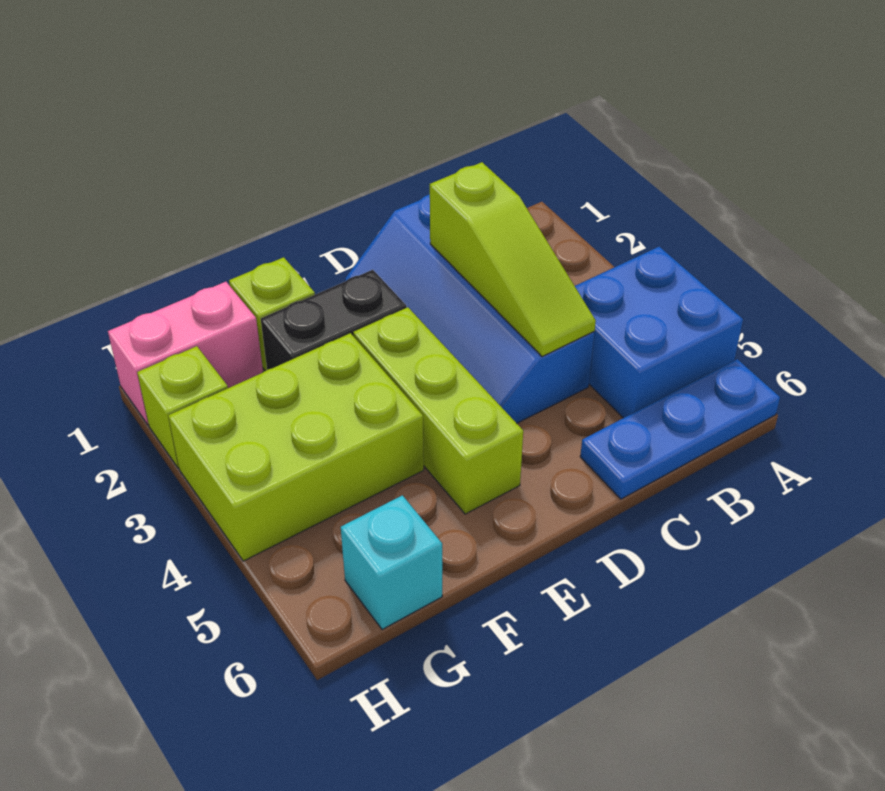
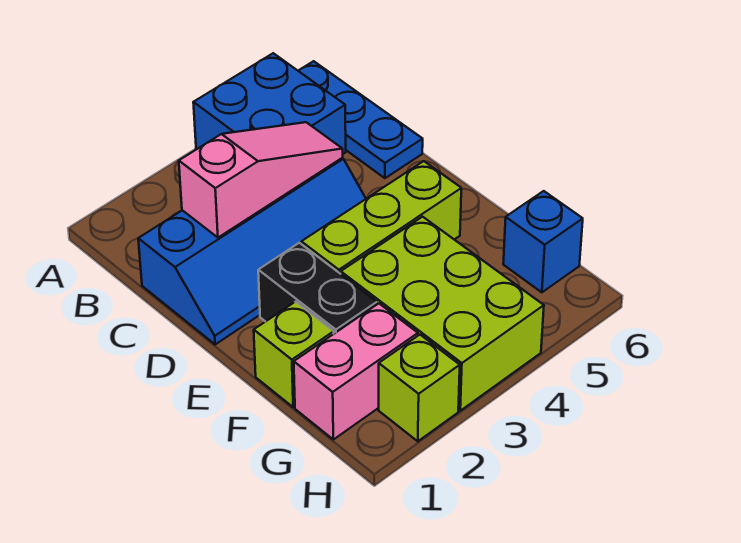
lime slope C2:C4 level 2 top 2 -> pink slope C2:C4 level 2 top 2
pink brick G1:H1 level 1 -> pink brick G1:G2 level 1
cyan brick G6 level 1 -> blue brick G6 level 1

